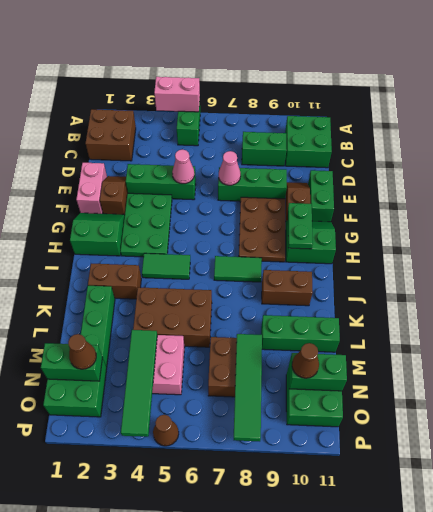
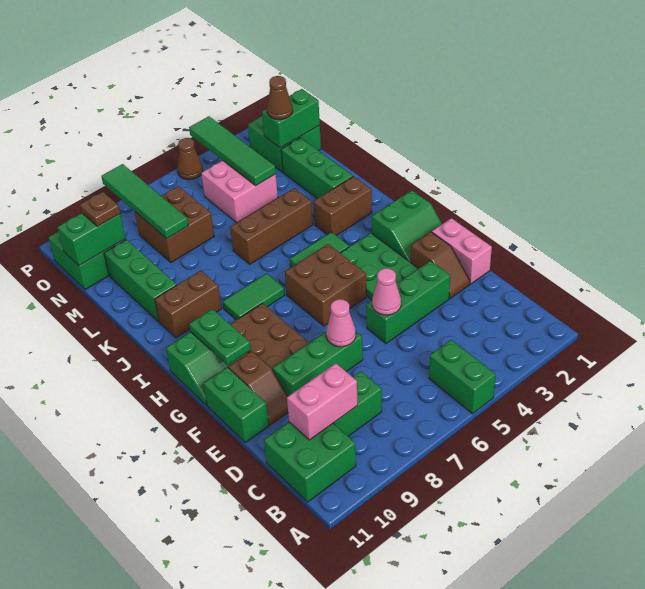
pink brick A4:A5 level 2 -> pink brick C9:C10 level 2
brown brick B1:C2 level 1 -> brown brick G5:H6 level 1
brown brick K4:L6 level 1 -> brown brick K4:K6 level 1
green brick L9:L11 level 1 -> green brick K10:M10 level 1
brown cone N10 level 3 -> brown plate N10 level 3

